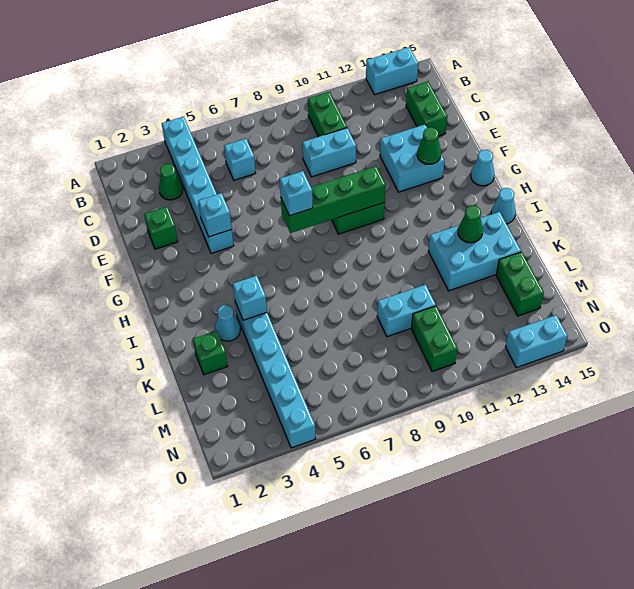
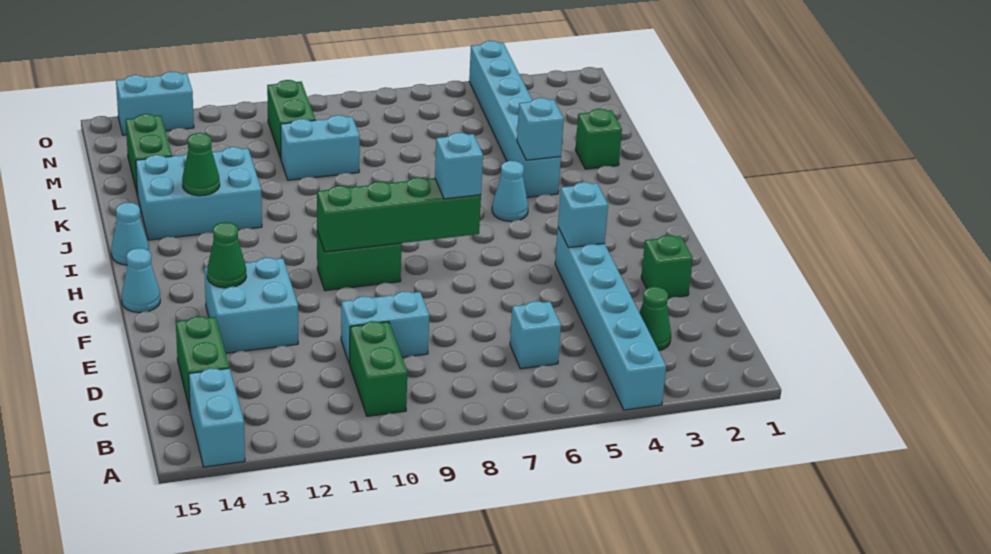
cyan brick A13:A14 level 1 -> cyan brick A14:B14 level 1
cyan cone J3 level 1 -> cyan cone I5 level 1

